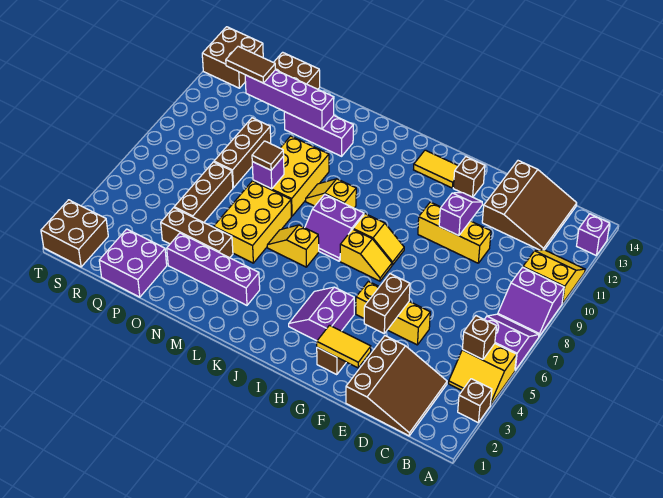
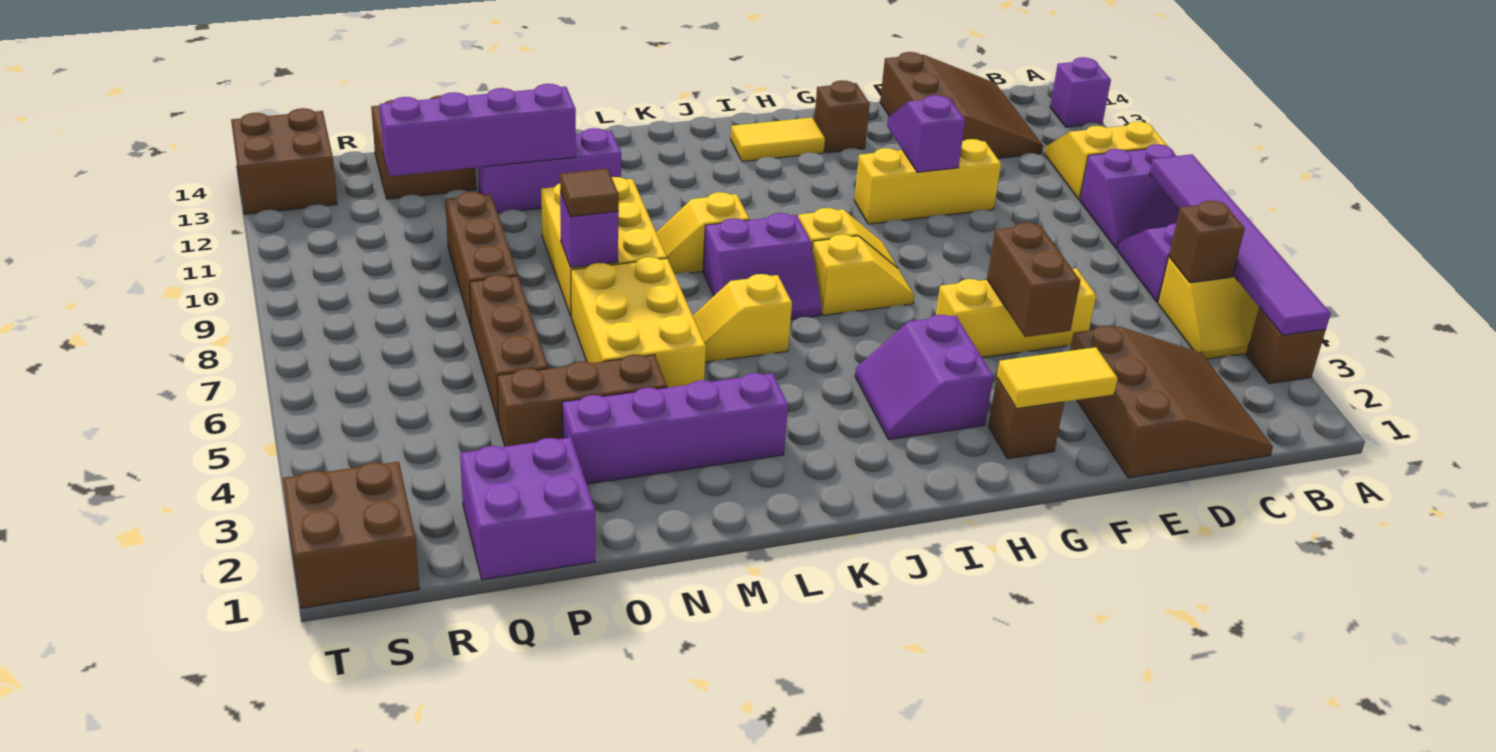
none -> purple tile A3:A8 level 2
brown tile Q12:R12 level 3 -> none

